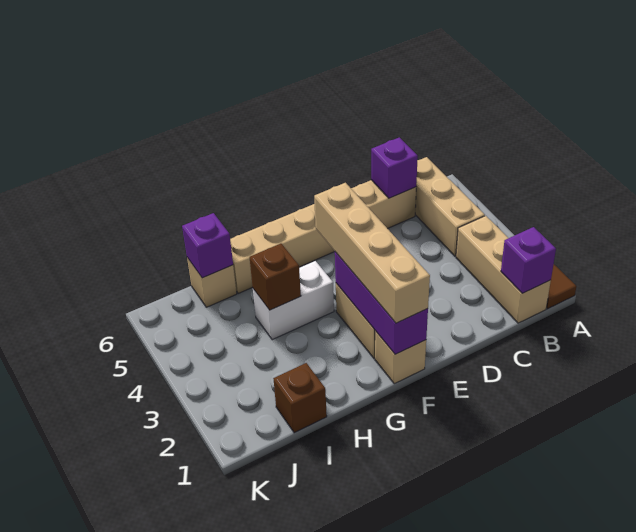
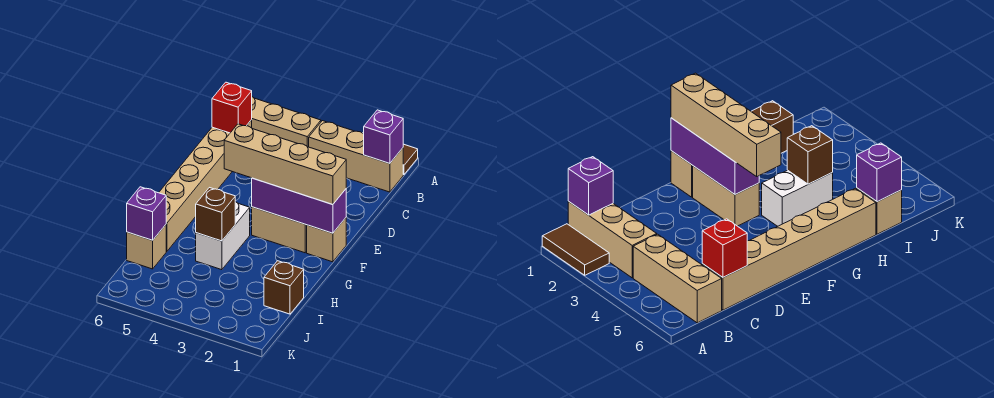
purple brick C6 level 2 -> red brick C6 level 2

